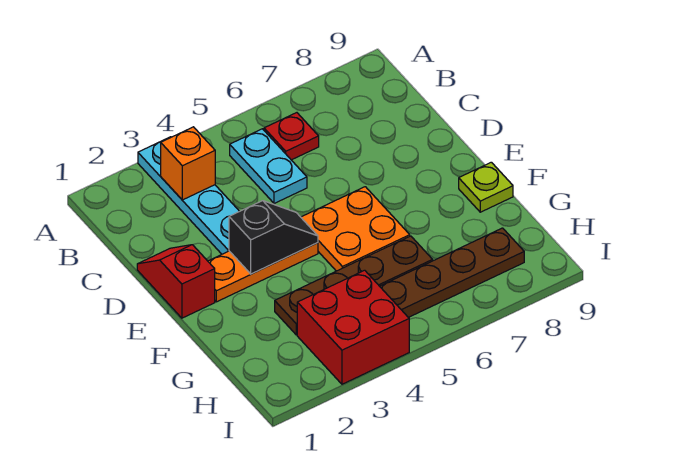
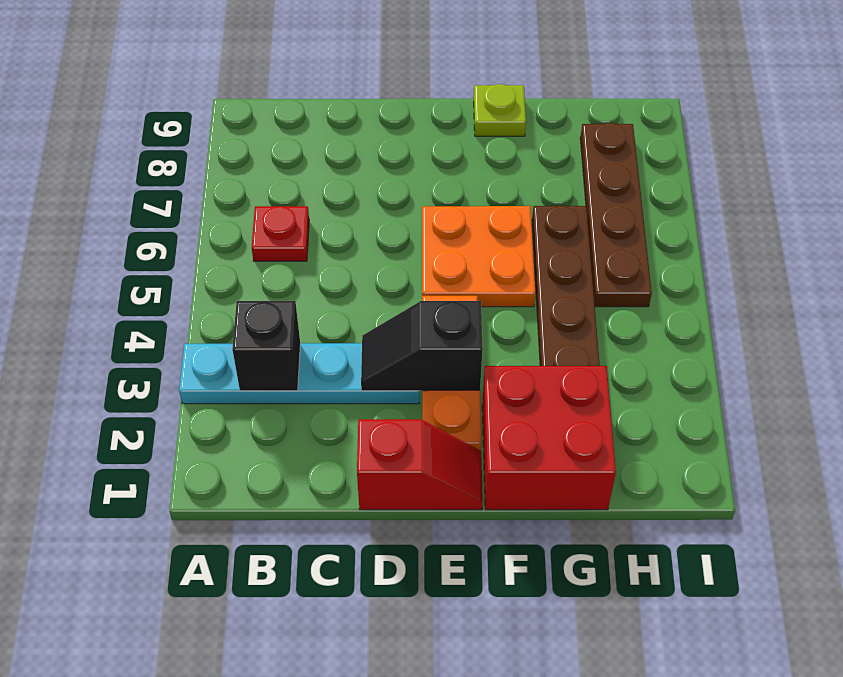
orange brick B3 level 2 -> black brick B3 level 2
cyan plate B5:C5 level 1 -> none
red slope D1:E1 level 1 top E -> red slope D1:E1 level 1 top D
black slope E3:E4 level 2 top 3 -> black slope D3:E3 level 2 top E
red brick H3:I4 level 1 -> red brick F1:G2 level 1

